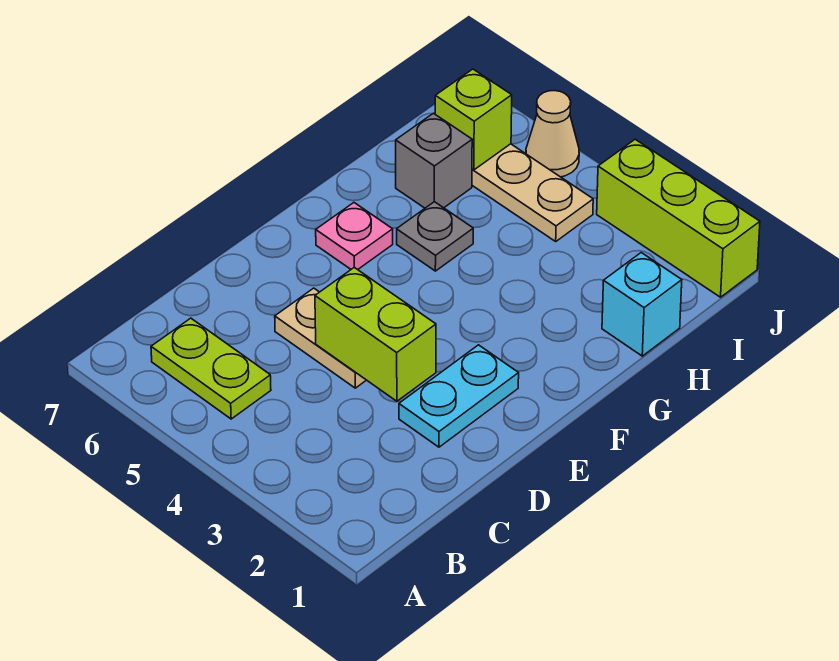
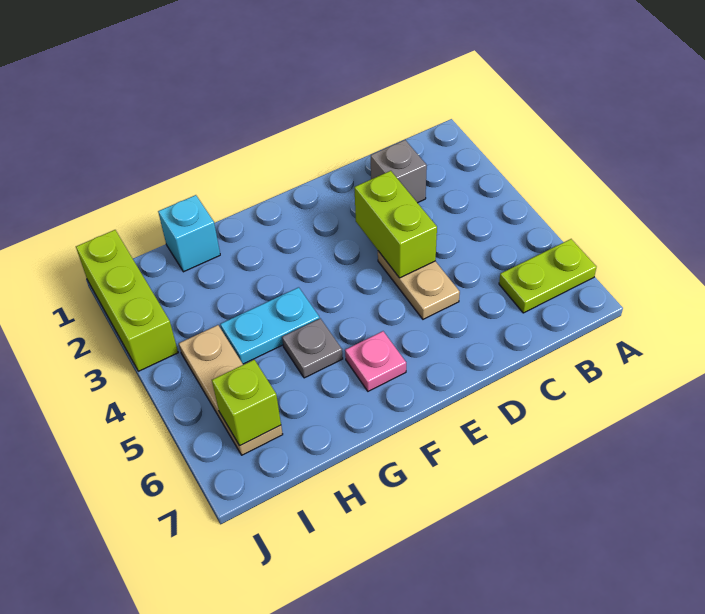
lime plate B5:B6 level 1 -> lime plate A6:B6 level 1
cyan plate D2:E2 level 1 -> cyan plate G4:H4 level 1
grey brick H6 level 1 -> grey brick C2 level 1
tan cone J5 level 1 -> none

